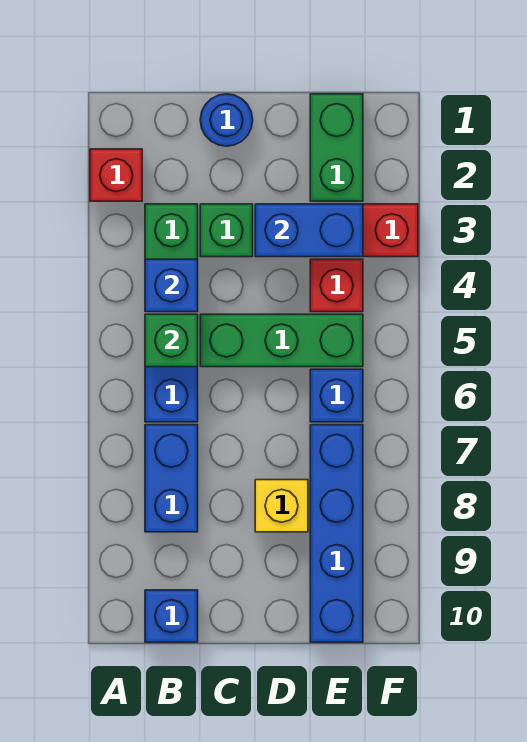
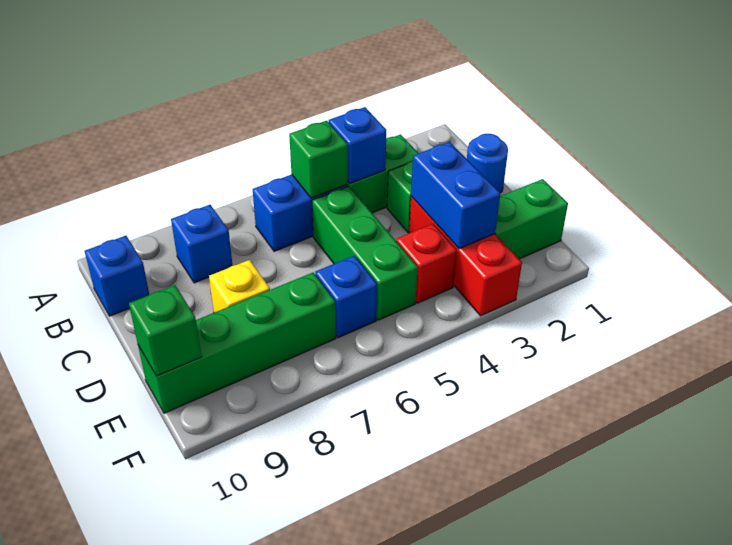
red brick A2 level 1 -> none
blue brick B7:B8 level 1 -> blue brick B8 level 1
blue brick E7:E10 level 1 -> green brick E7:E10 level 1
none -> green brick E10 level 2

